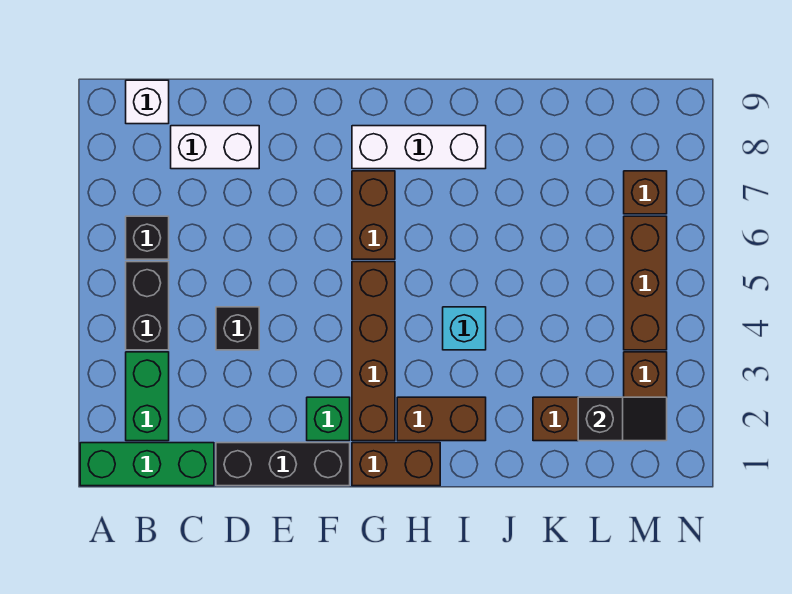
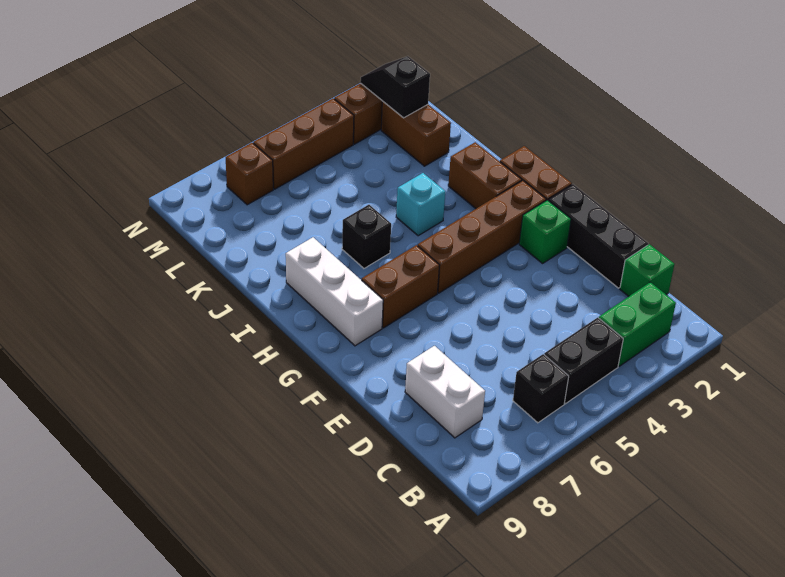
green brick A1:C1 level 1 -> green brick C1 level 1
white brick B9 level 1 -> none
black brick D4 level 1 -> black brick I6 level 1

